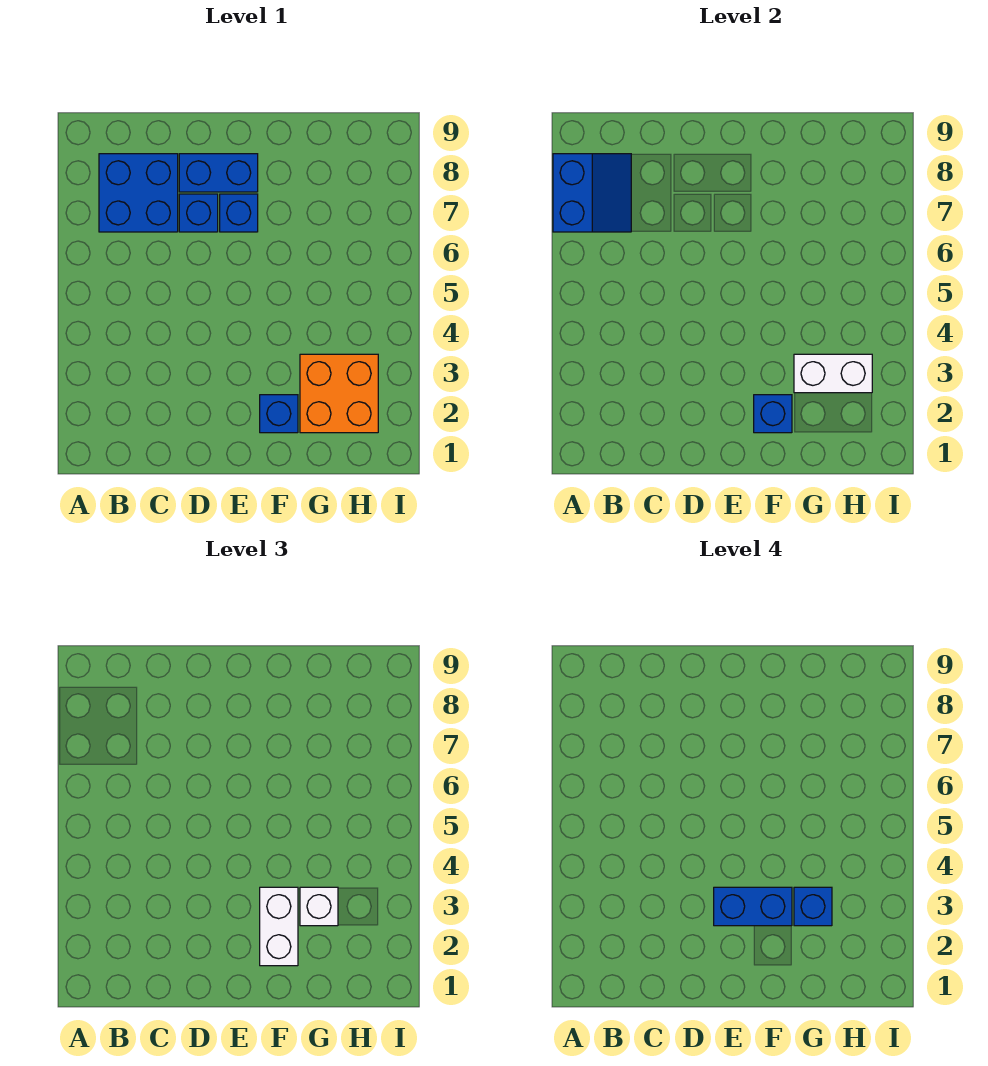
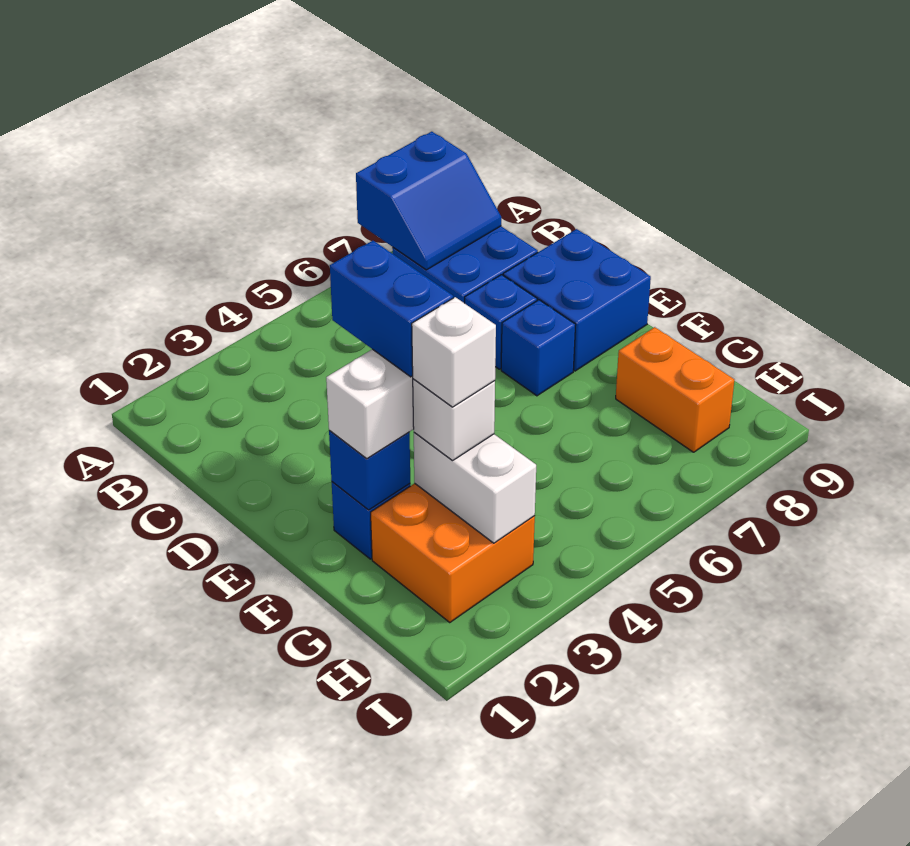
blue brick D8:E8 level 1 -> blue brick D8:E9 level 1
blue brick G3 level 4 -> white brick G3 level 4
none -> orange brick G8:H8 level 1

